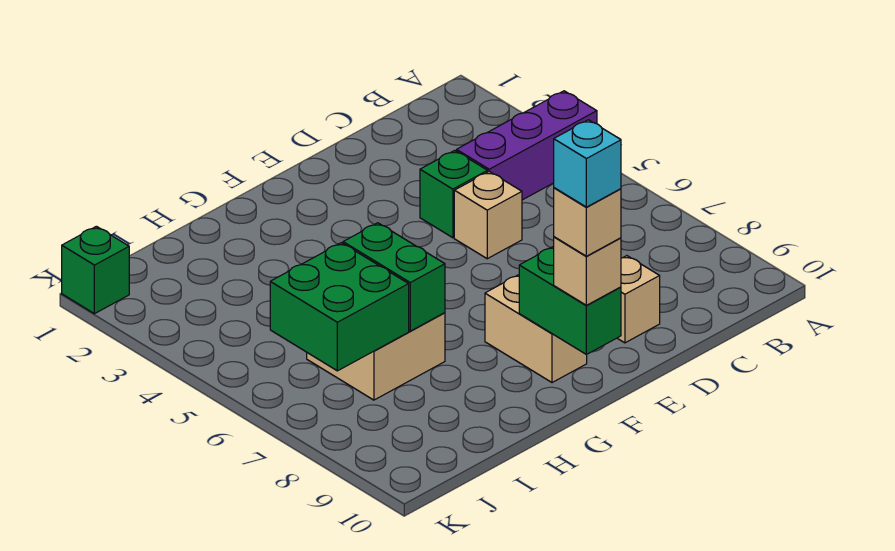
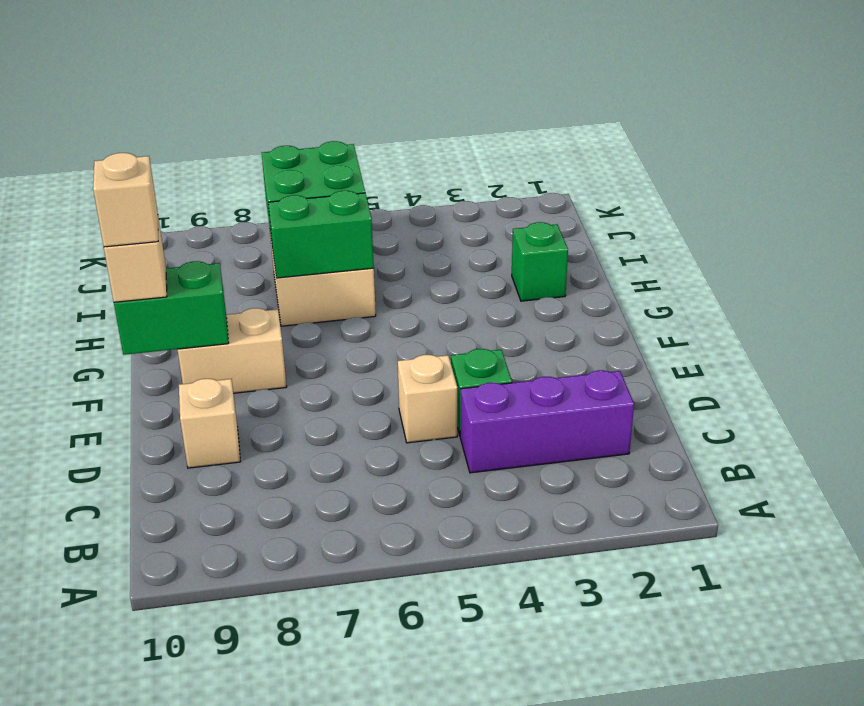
purple brick A4:C4 level 1 -> purple brick C2:C4 level 1
cyan brick F10 level 5 -> none
green brick K1 level 1 -> green brick H2 level 1

